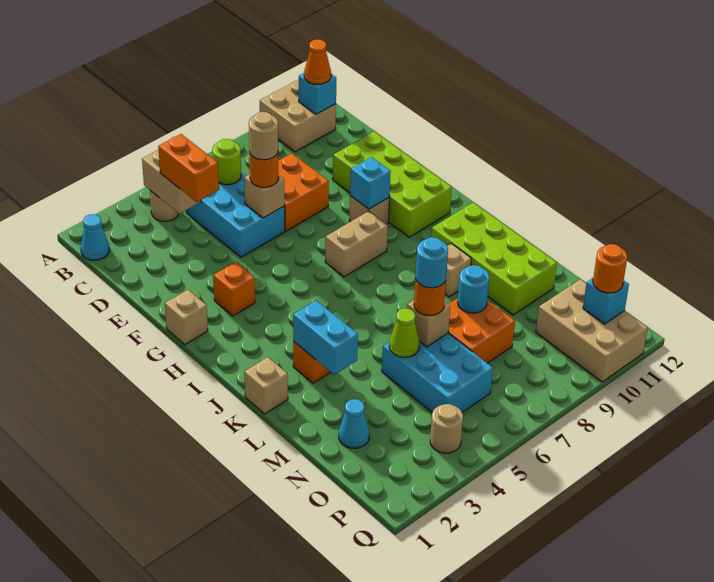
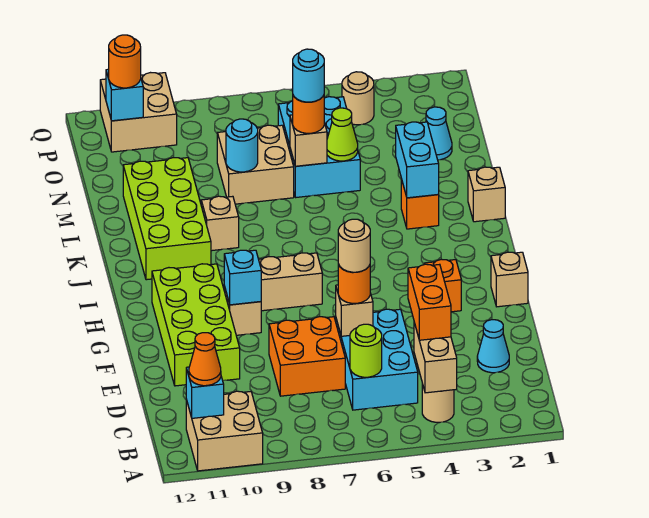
cyan cone B1 level 1 -> cyan cone D2 level 1
orange brick M7:N8 level 1 -> tan brick M7:N8 level 1
tan brick O10:Q11 level 1 -> tan brick P10:Q11 level 1

